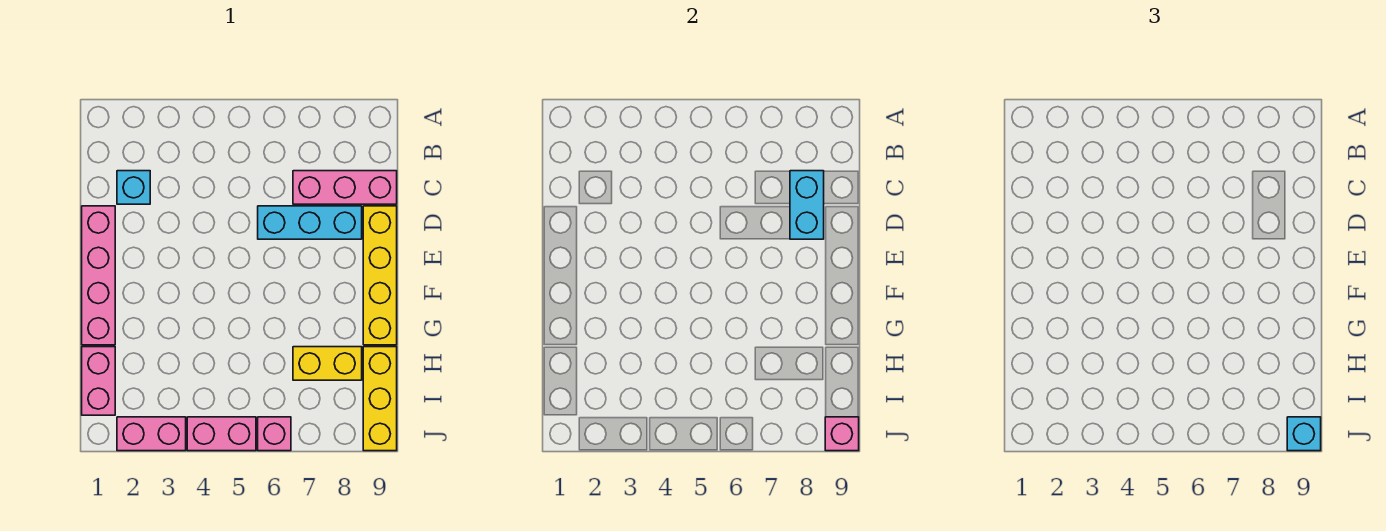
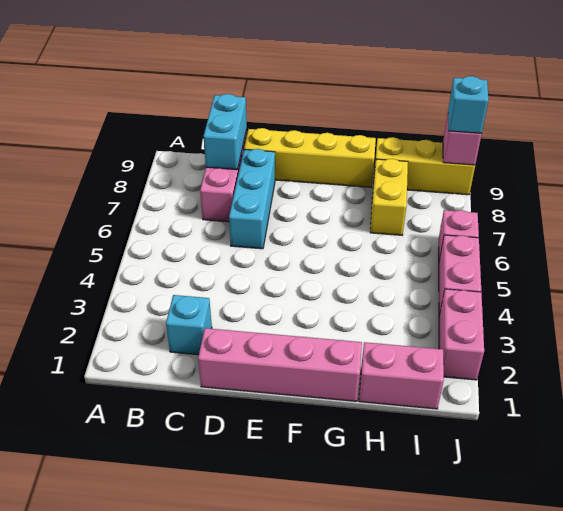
cyan brick C8:D8 level 2 -> cyan brick C8:C9 level 2

